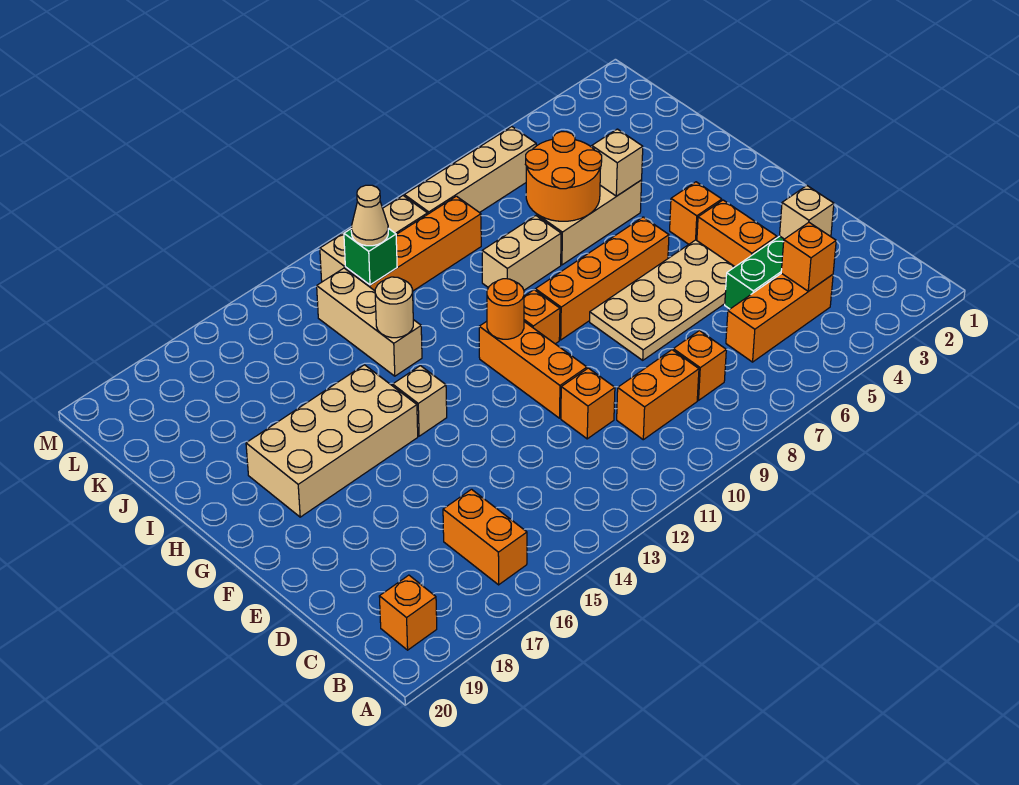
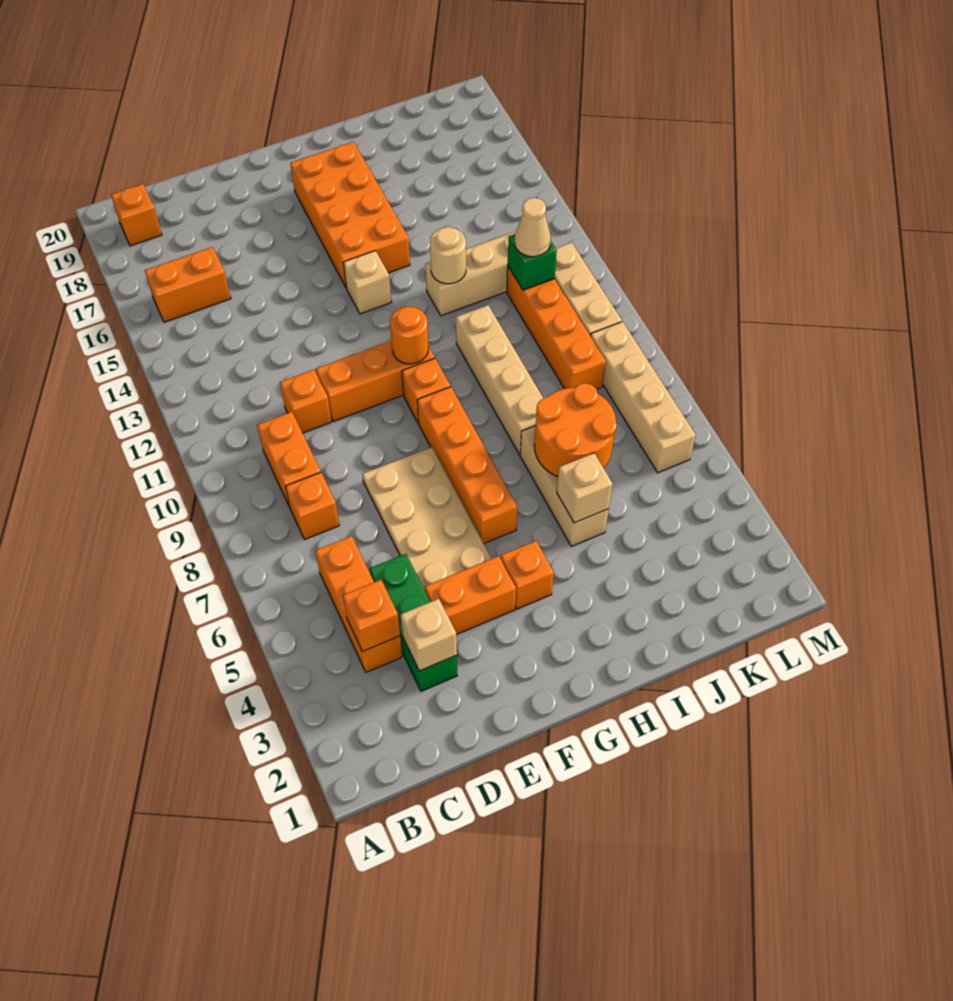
tan brick G15:H18 level 1 -> orange brick G15:H18 level 1
tan brick I8:I9 level 1 -> tan brick I8:I11 level 1

